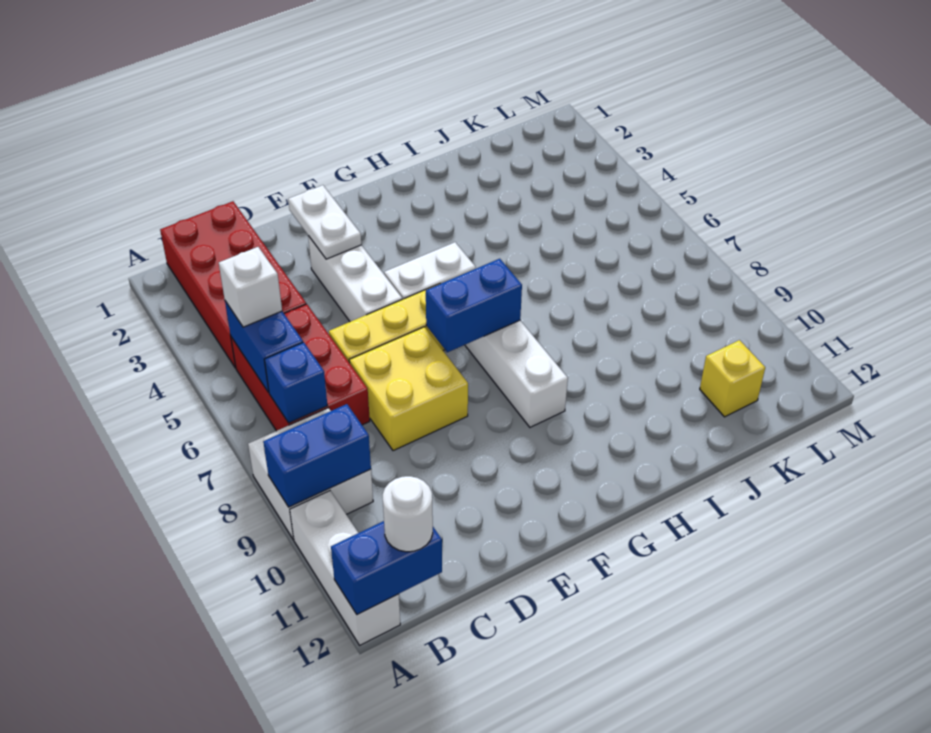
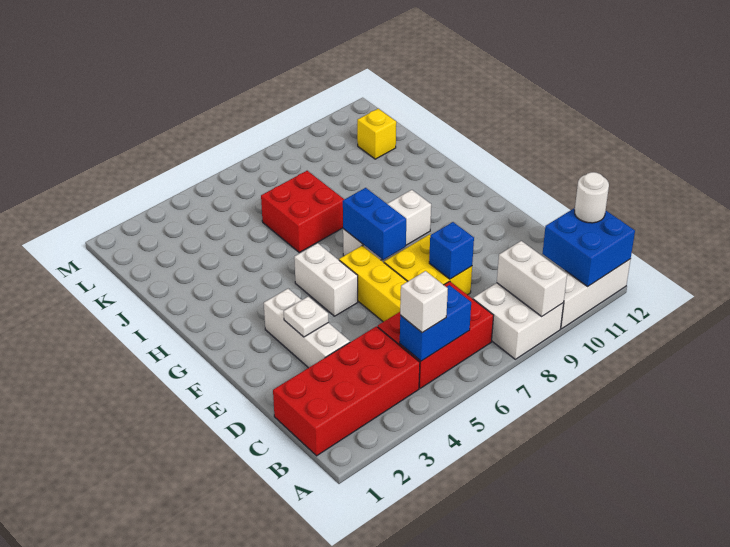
blue brick A9:B9 level 2 -> white brick A9:B9 level 2
blue brick A12:B12 level 2 -> blue brick A11:B12 level 2
blue brick B7 level 2 -> blue brick D8 level 2
white plate E2:E3 level 2 -> white plate E3 level 2
white brick E3:E5 level 1 -> white brick D3:F3 level 1
none -> red brick I6:J7 level 1

